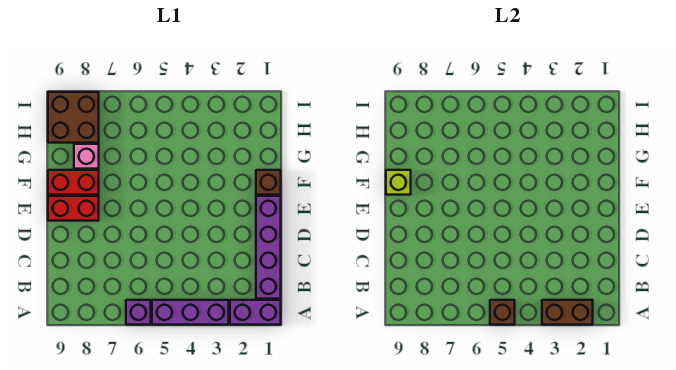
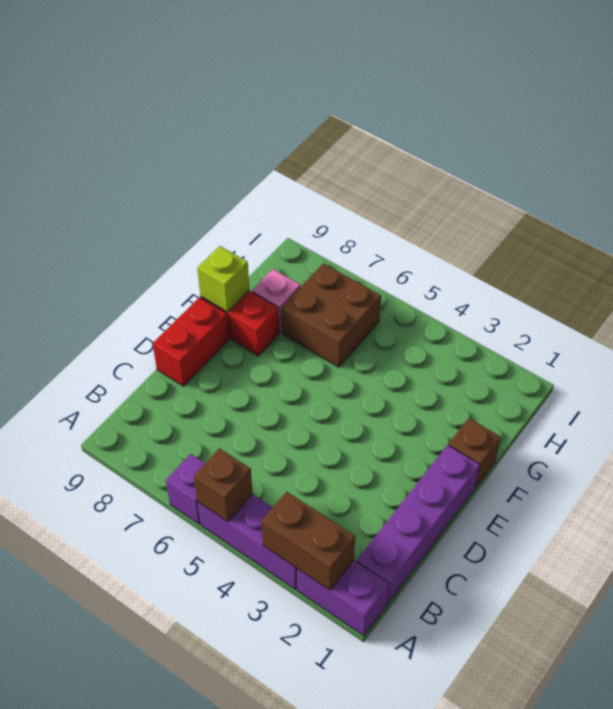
red brick E8:E9 level 1 -> red brick D9:E9 level 1
brown brick H8:I9 level 1 -> brown brick G6:H7 level 1

